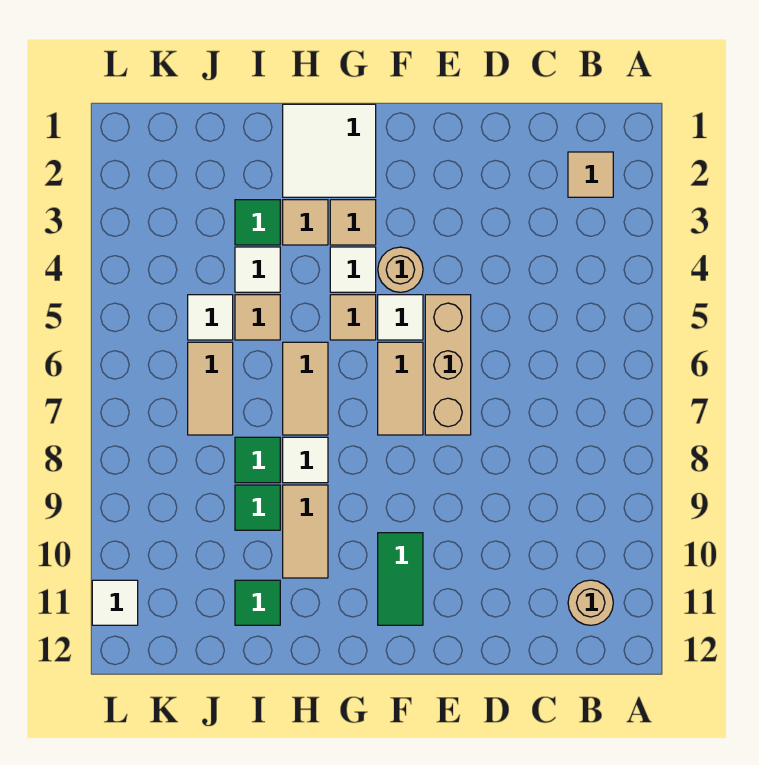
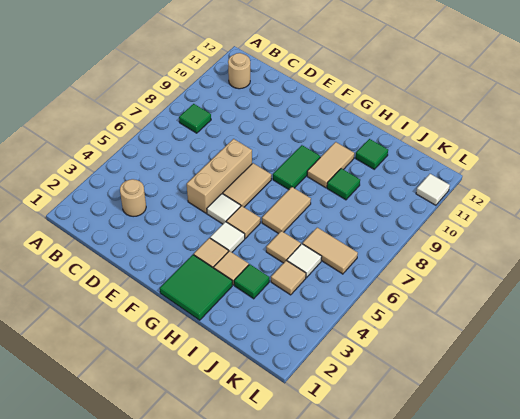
tan tile B2 level 1 -> tan tile J4 level 1
tan round brick F4 level 1 -> tan round brick C3 level 1
green tile F10:F11 level 1 -> green tile G8:G9 level 1
white tile G1:H2 level 1 -> green tile G1:H2 level 1
white tile H8 level 1 -> none
white tile I4 level 1 -> none
green tile I8 level 1 -> green tile B8 level 1
tan tile J6:J7 level 1 -> tan tile J6:K6 level 1

